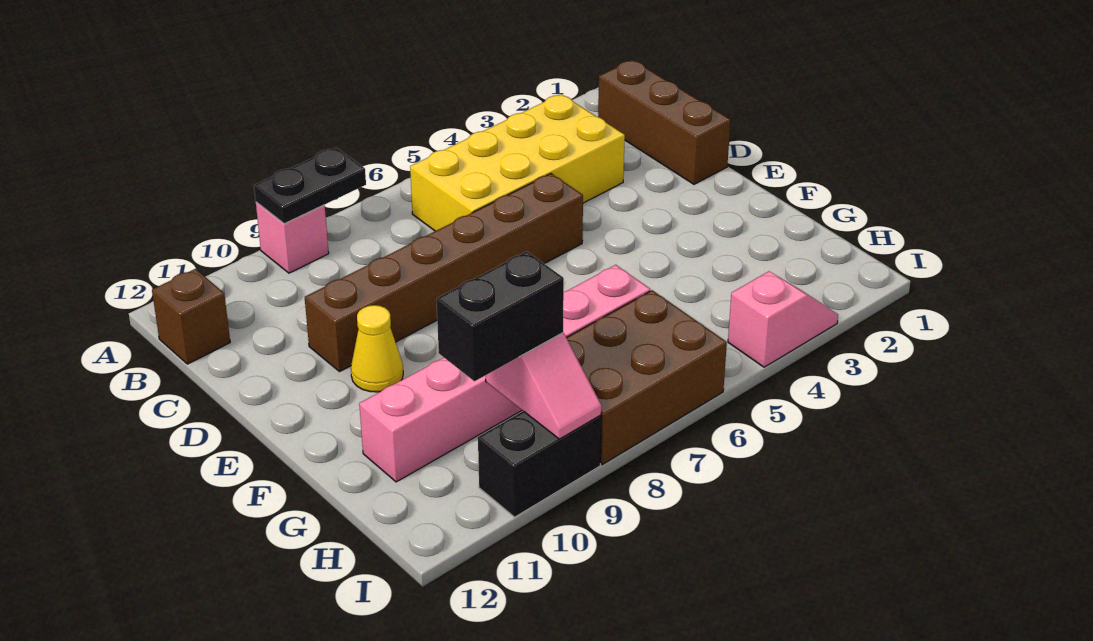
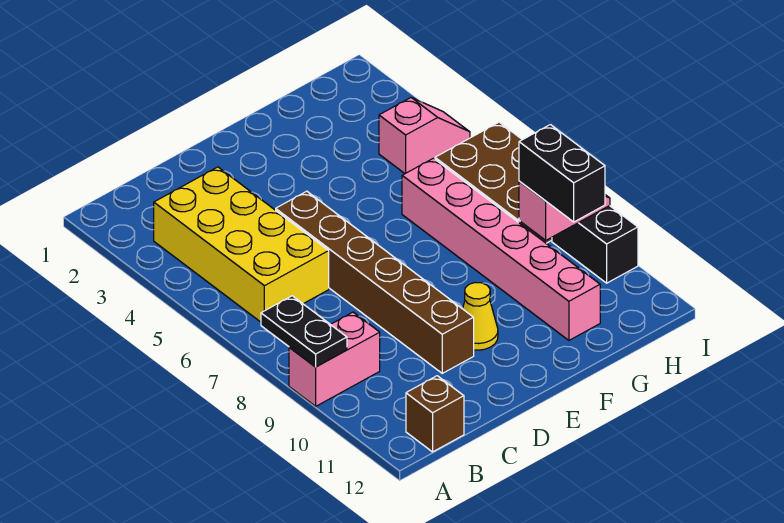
pink brick A9 level 1 -> pink brick A9:B9 level 1
brown brick B1:D1 level 1 -> none
pink slope I3:I4 level 1 top 4 -> pink slope H4:I4 level 1 top H

